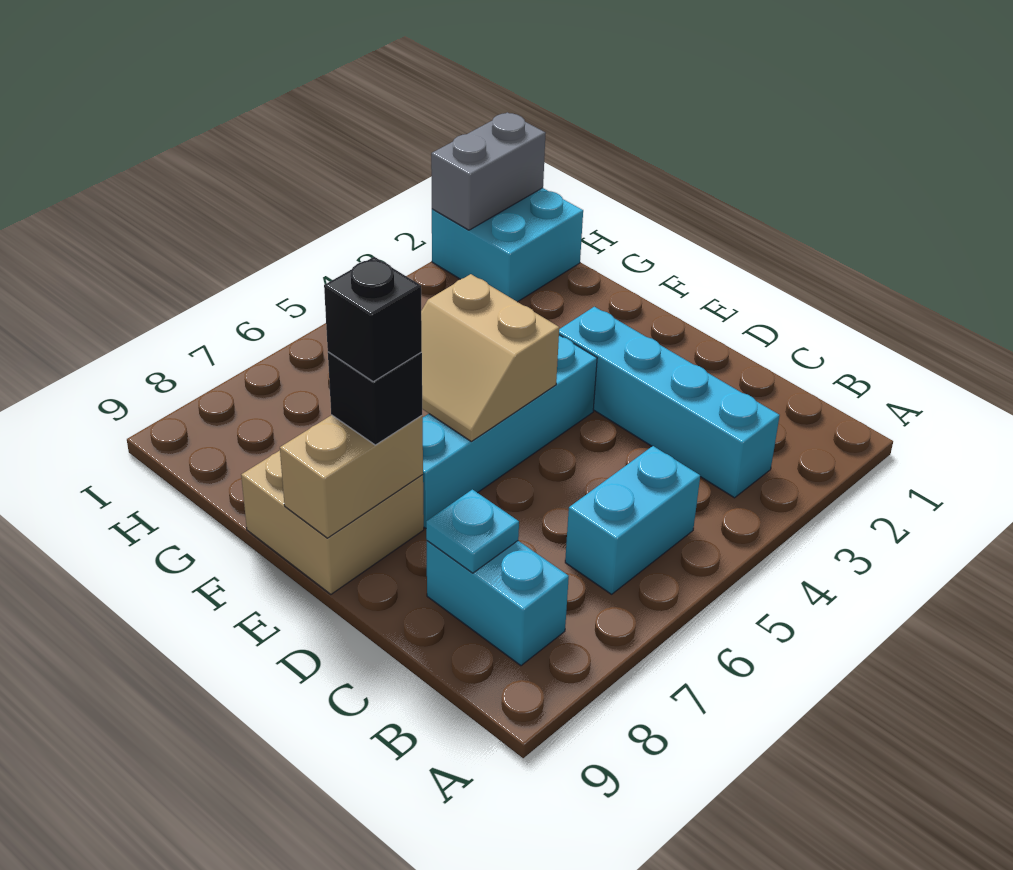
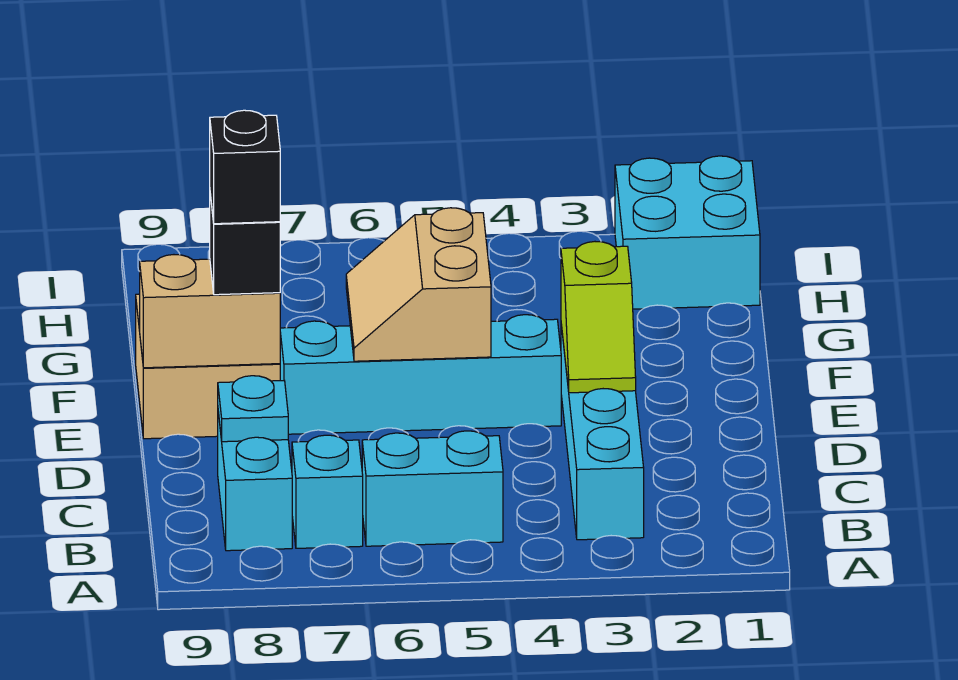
none -> cyan brick B7 level 1
none -> lime slope D3:E3 level 2 top E
grey brick I1:I2 level 2 -> none

